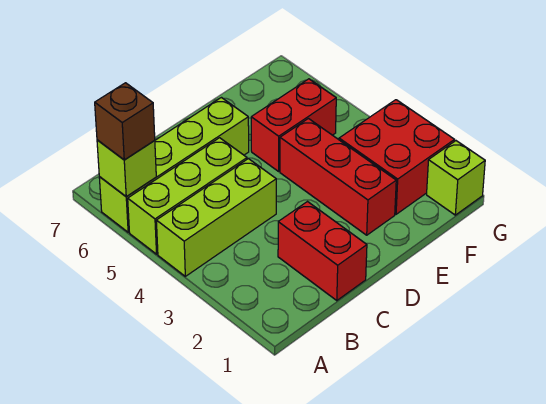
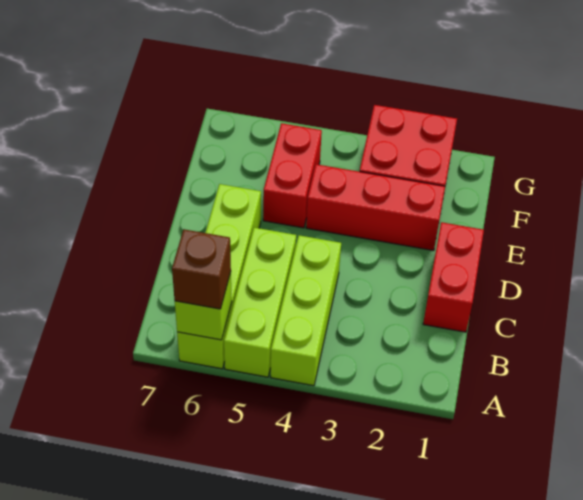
red brick C1:C2 level 1 -> red brick C1:D1 level 1
lime brick G1 level 1 -> none

